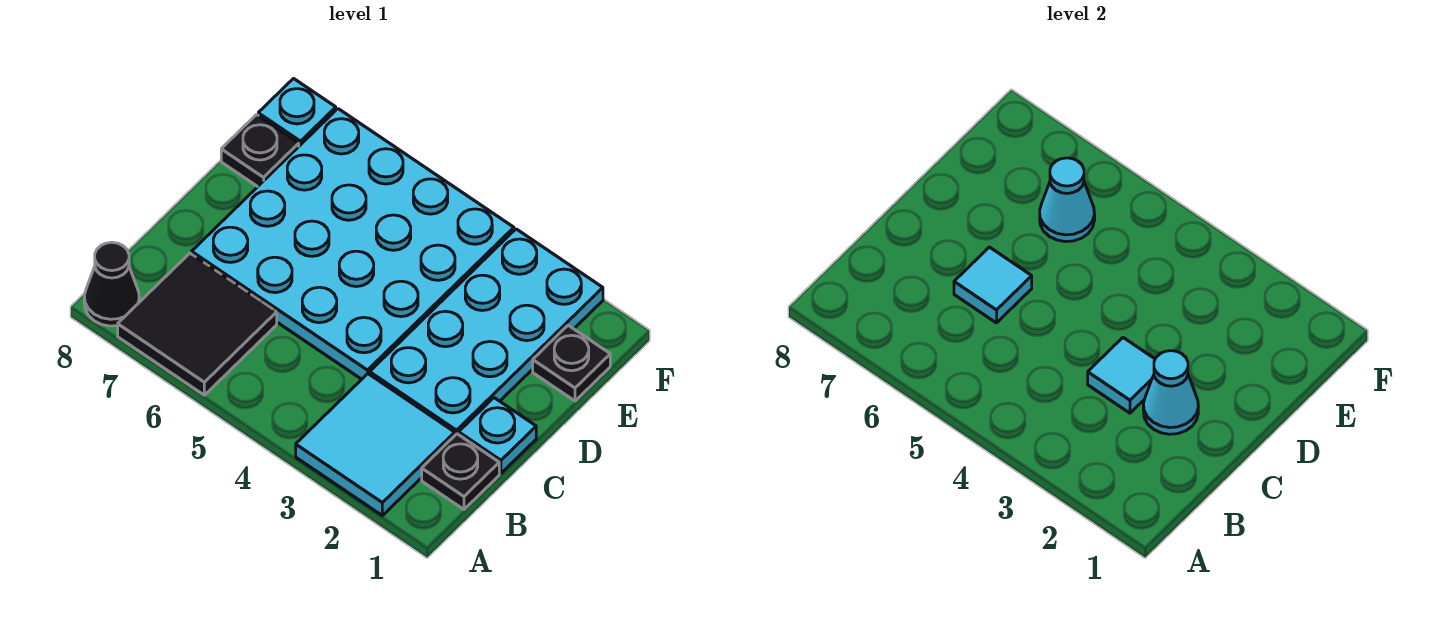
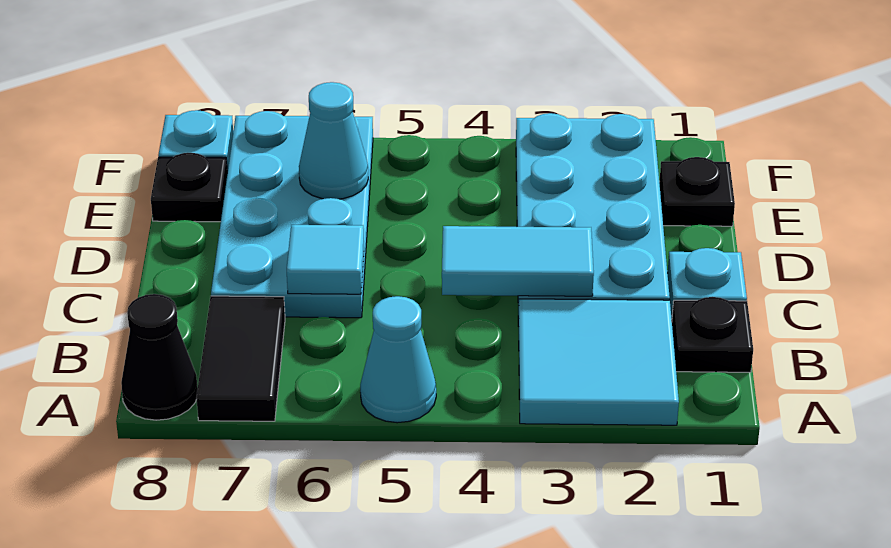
black tile A6:B7 level 1 -> black tile A7:B7 level 1
cyan cone C2 level 2 -> cyan cone A5 level 1
cyan tile C3 level 2 -> cyan tile C3:C4 level 2
cyan plate C4:F7 level 1 -> cyan plate C6:F7 level 1

